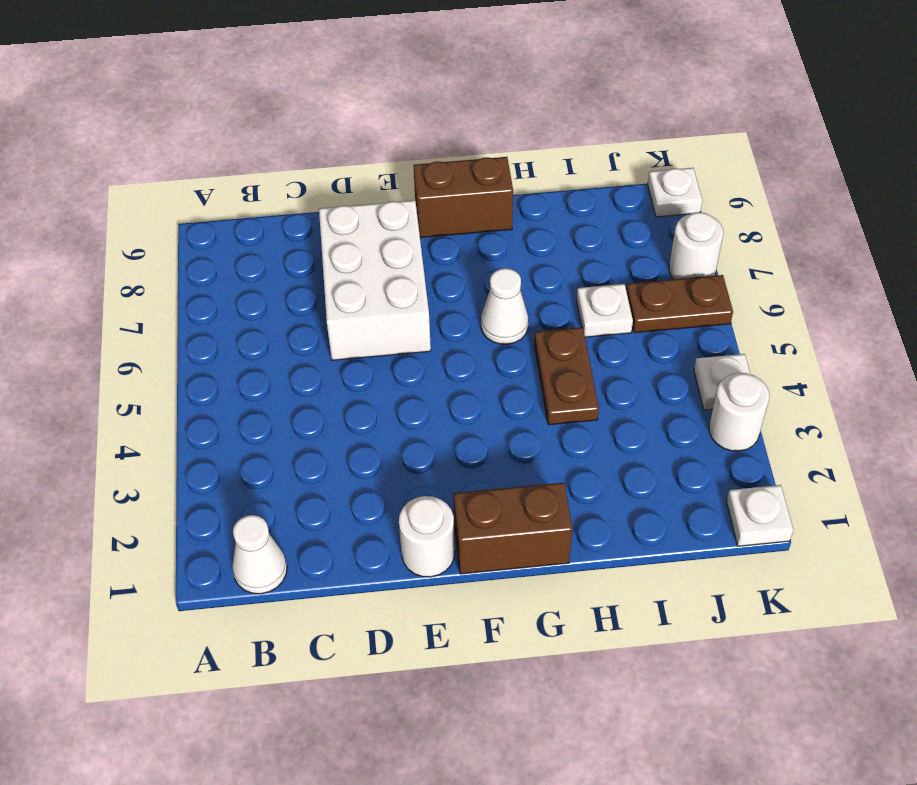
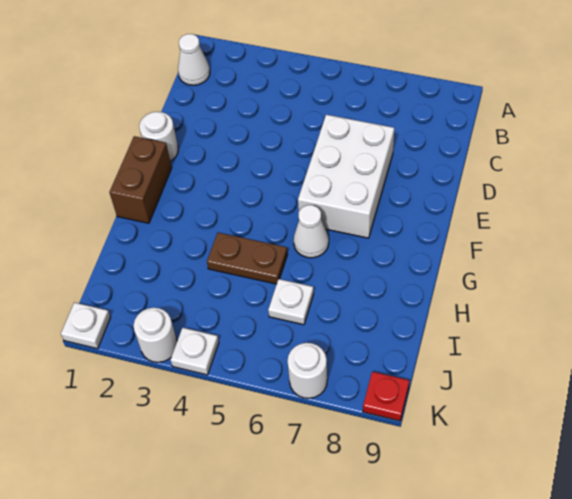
white brick D6:E8 level 1 -> white brick D6:F7 level 1
brown brick F9:G9 level 1 -> none
brown plate J6:K6 level 1 -> none
white plate K9 level 1 -> red plate K9 level 1

